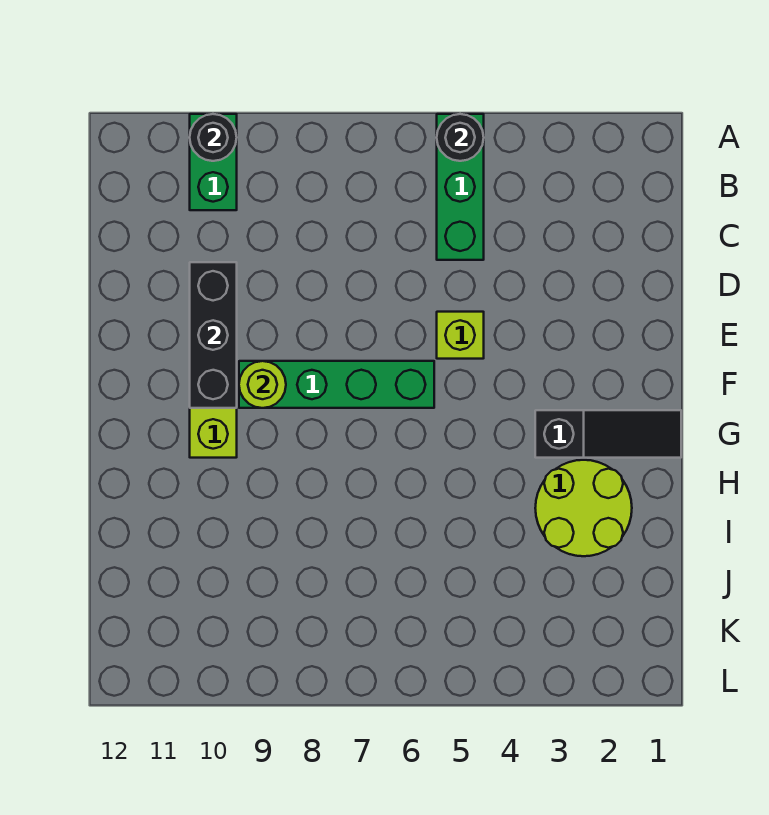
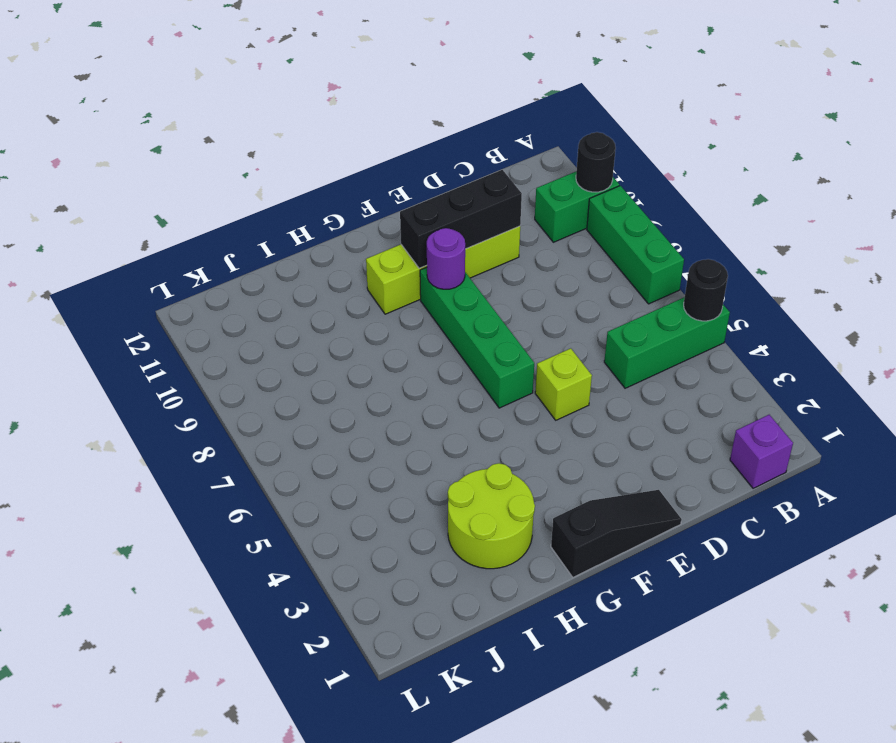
none -> green brick A7:A9 level 1
none -> purple brick B1 level 1
lime round brick F9 level 2 -> purple round brick F9 level 2
black slope G1:G3 level 1 top 3 -> black slope E1:G1 level 1 top G

